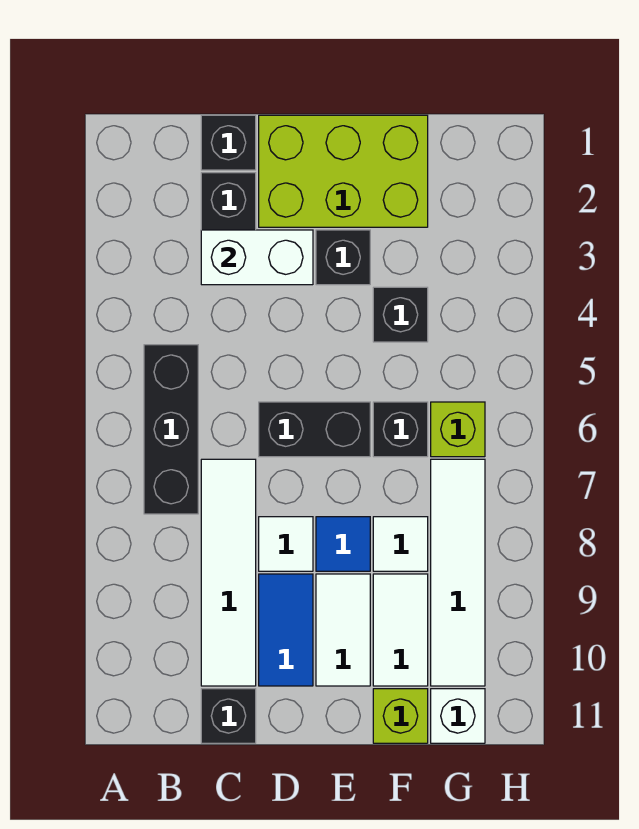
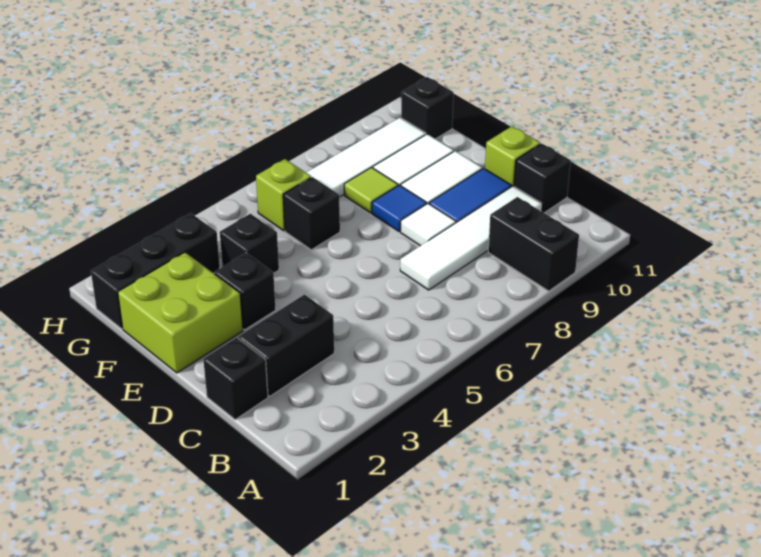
black brick B5:B7 level 1 -> black brick G1:G3 level 1
white brick C3:D3 level 2 -> none
lime brick D1:F2 level 1 -> lime brick E1:F2 level 1
black brick D6:E6 level 1 -> black brick A9:B9 level 1
white tile F8 level 1 -> lime tile F8 level 1
lime brick F11 level 1 -> lime brick D11 level 1
white brick G11 level 1 -> black brick G11 level 1

